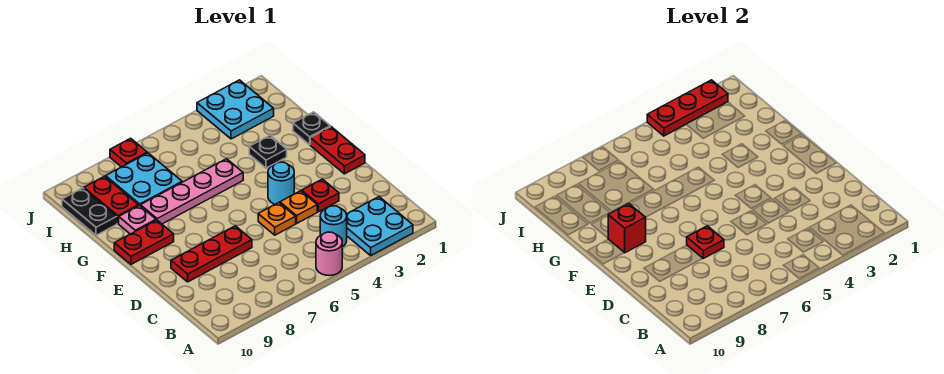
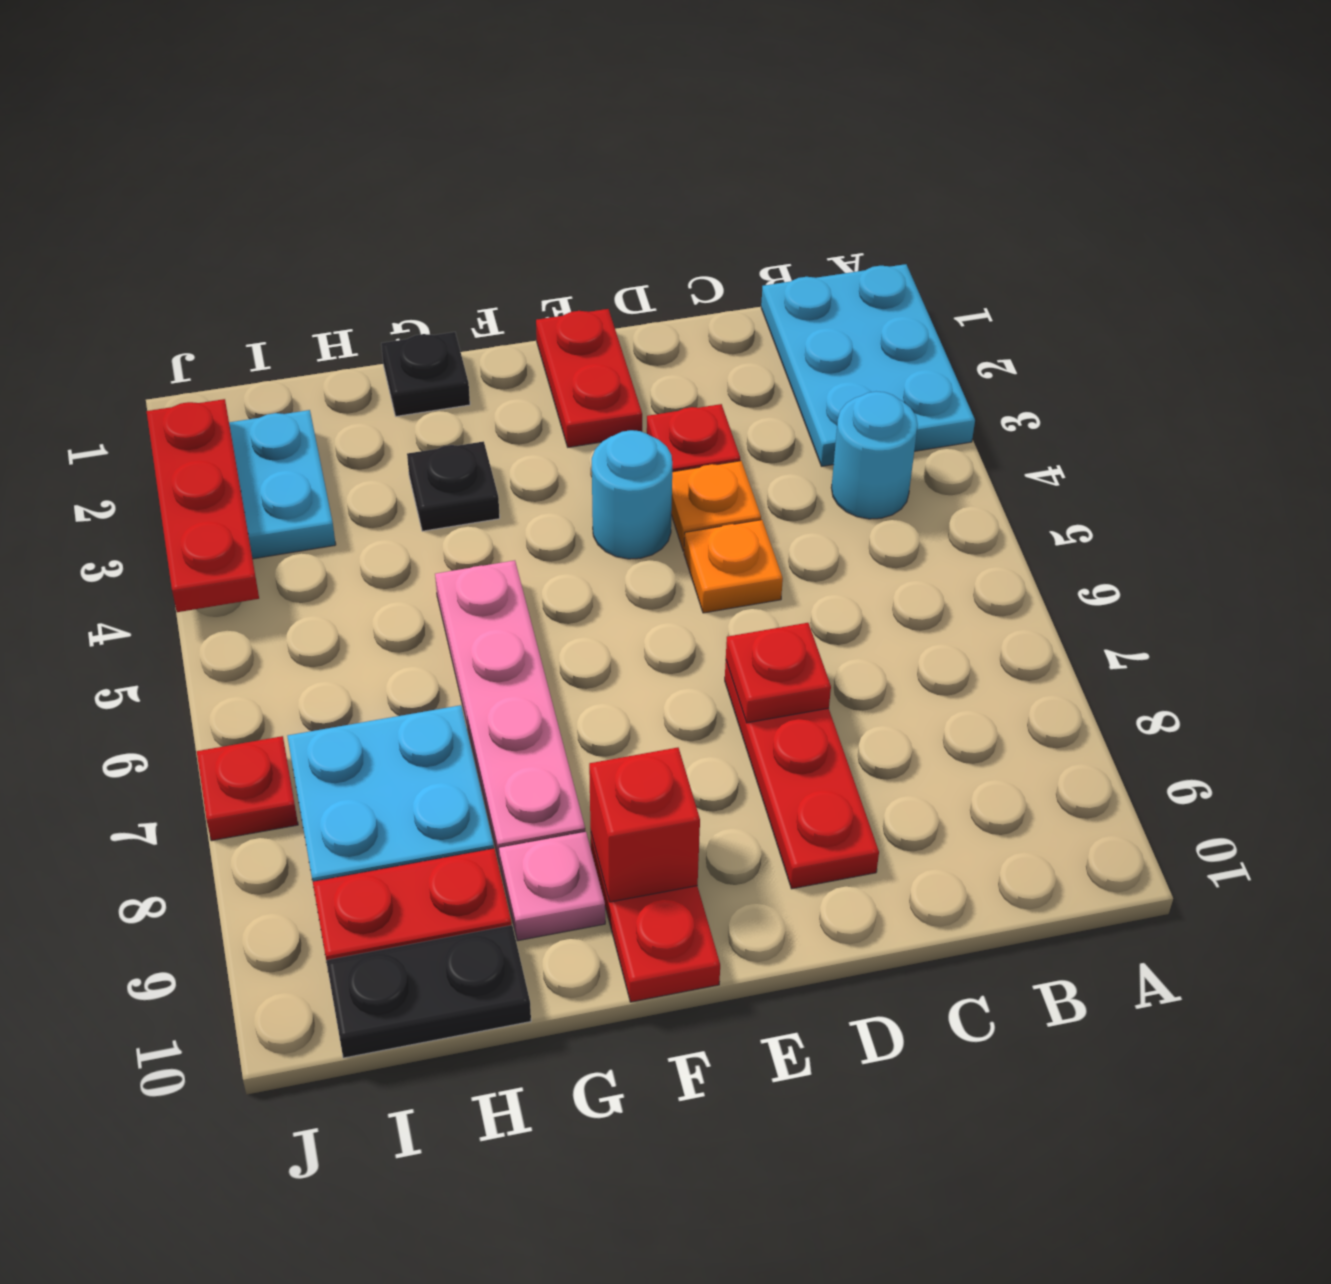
cyan plate A2:B3 level 1 -> cyan plate A1:B3 level 1
pink round brick A5 level 1 -> none
red plate E1:F1 level 1 -> red plate E1:E2 level 1

